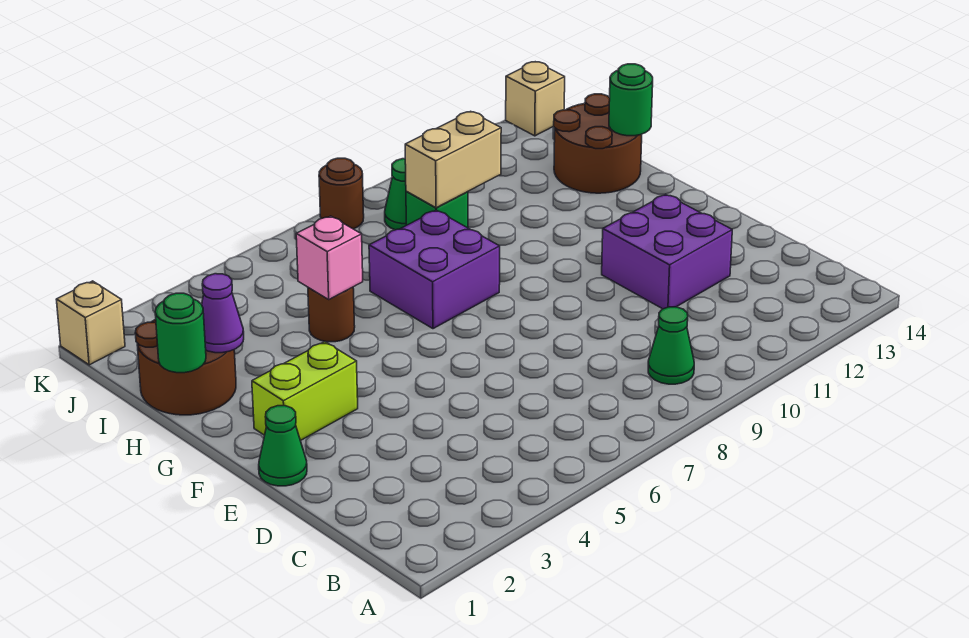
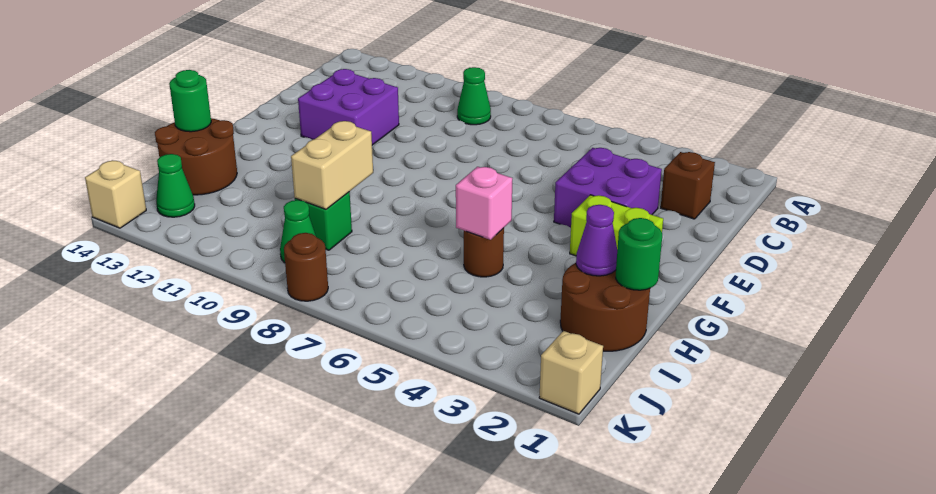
none -> brown brick C2 level 1
green cone E1 level 1 -> green cone J13 level 1
purple brick G7:H8 level 1 -> purple brick D3:E4 level 1
tan brick I9:I10 level 2 -> tan brick H9:I9 level 2

